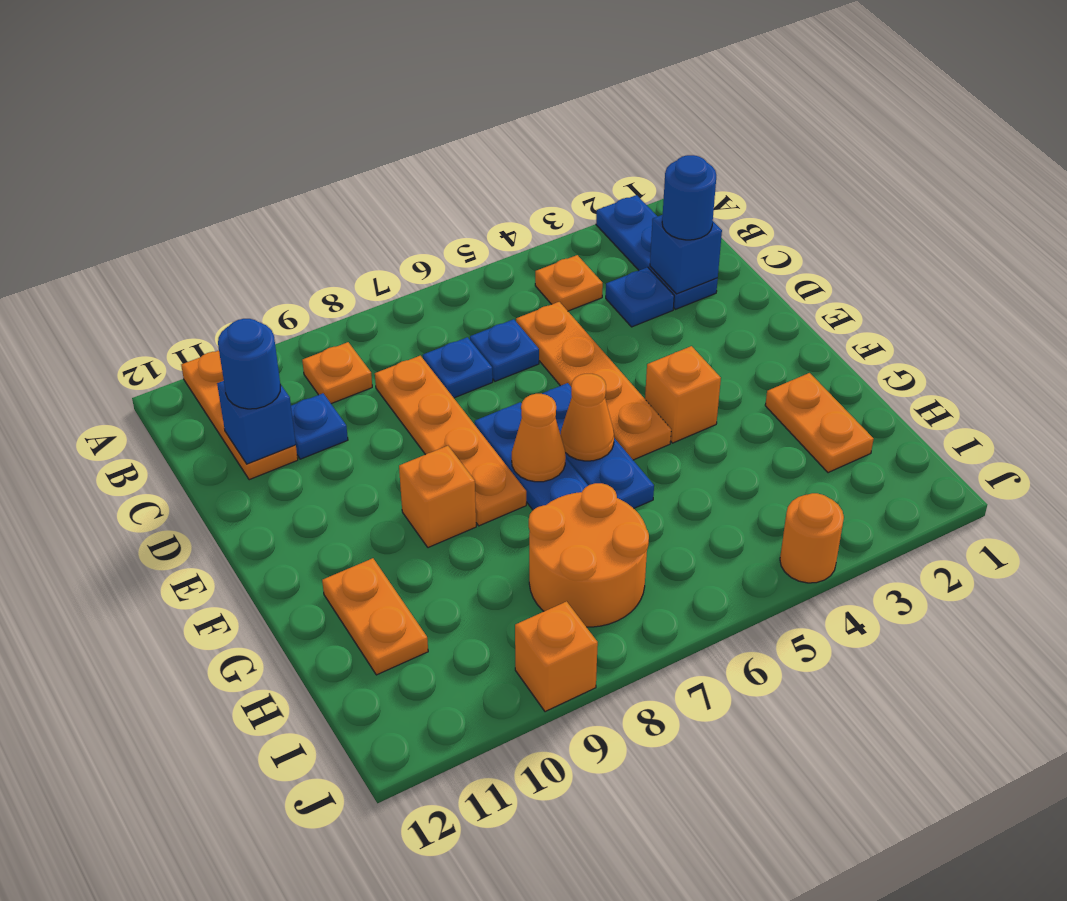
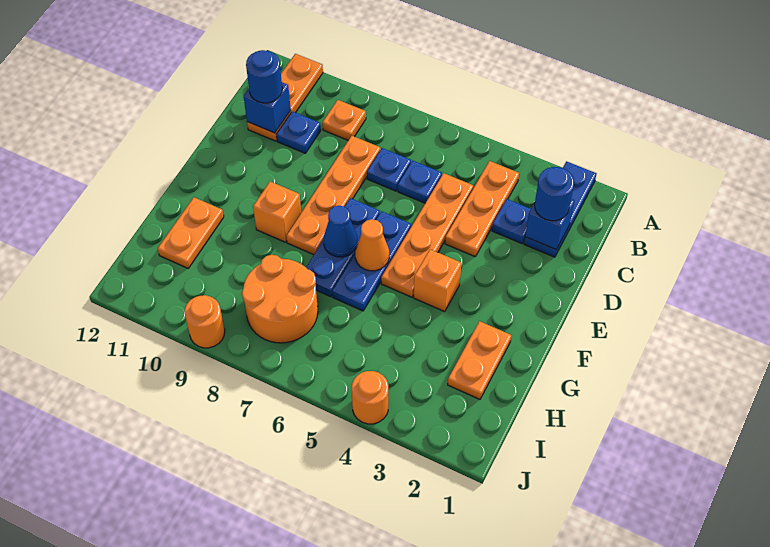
orange plate B4 level 1 -> orange plate B4:D4 level 1
orange cone F7 level 2 -> blue cone F7 level 2
orange brick J9 level 1 -> orange round brick J9 level 1

